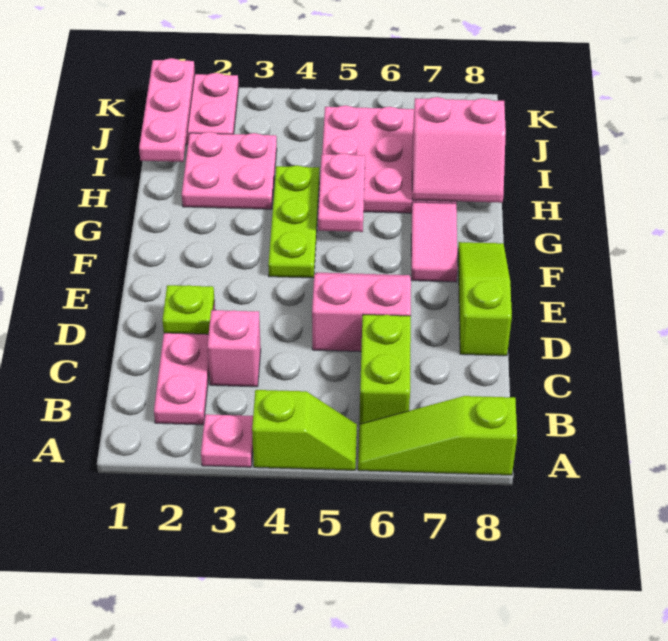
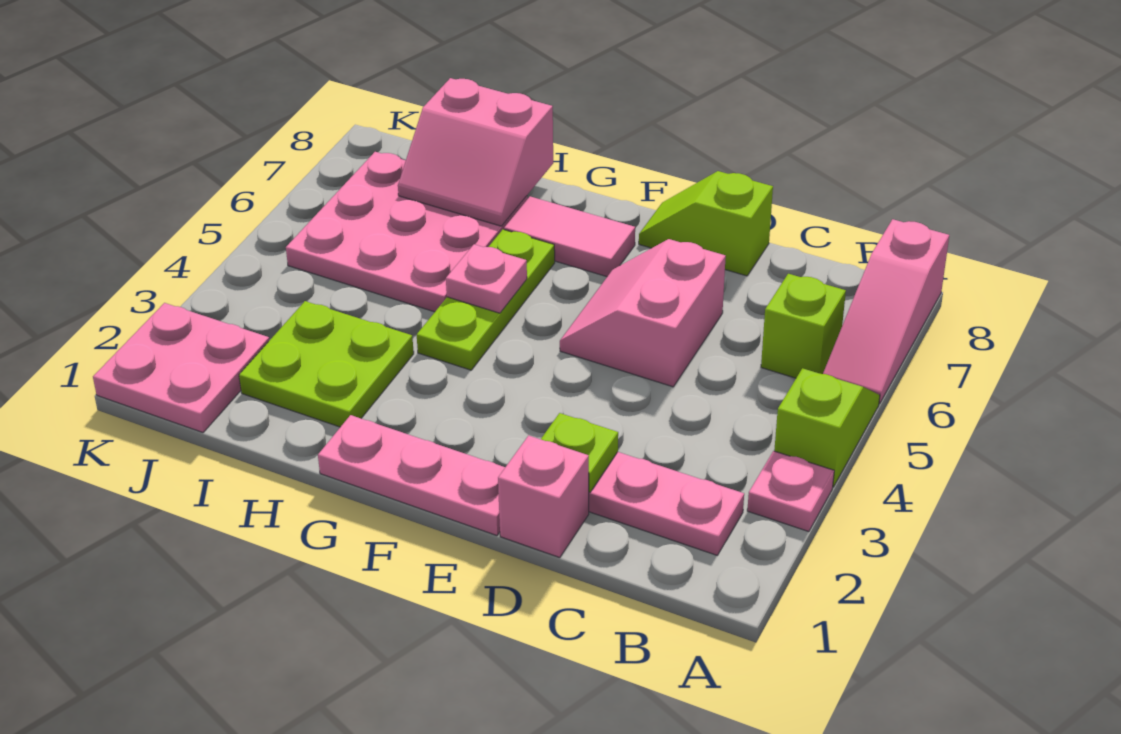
lime slope A6:A8 level 1 top 8 -> pink slope A6:A8 level 1 top 8
lime brick B6:C6 level 1 -> lime brick B6 level 1
pink brick C3 level 1 -> pink brick D1 level 1
lime slope D8:F8 level 1 top D -> lime slope D8:E8 level 1 top D
lime plate F4:H4 level 1 -> lime plate G4:G6 level 1
pink plate G5:H5 level 2 -> pink plate G5 level 2
pink plate H2:I3 level 1 -> lime plate H2:I3 level 1
pink slope H7:I8 level 2 top I -> pink slope H7:I8 level 2 top 8
pink plate I1:K1 level 2 -> pink plate E1:G1 level 1

